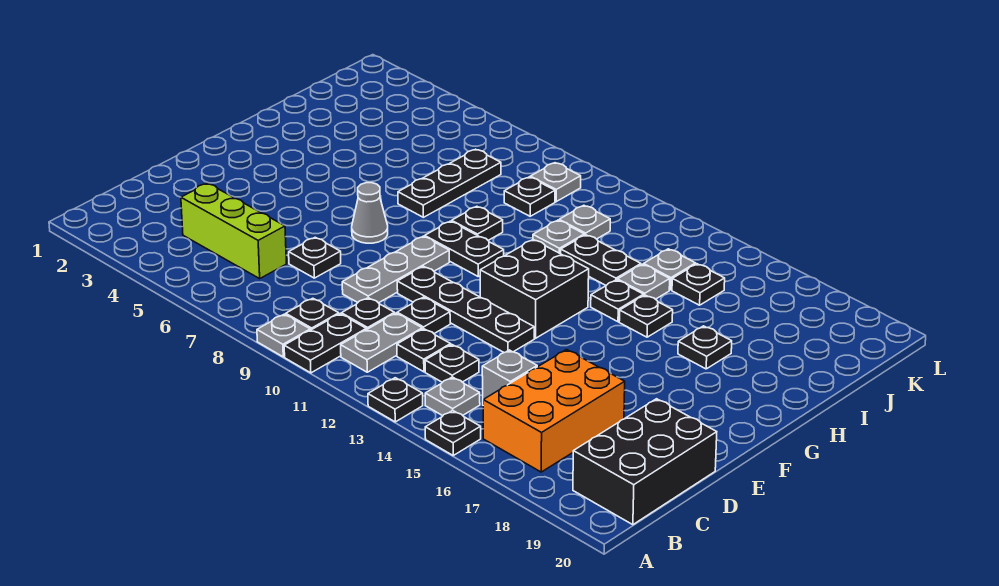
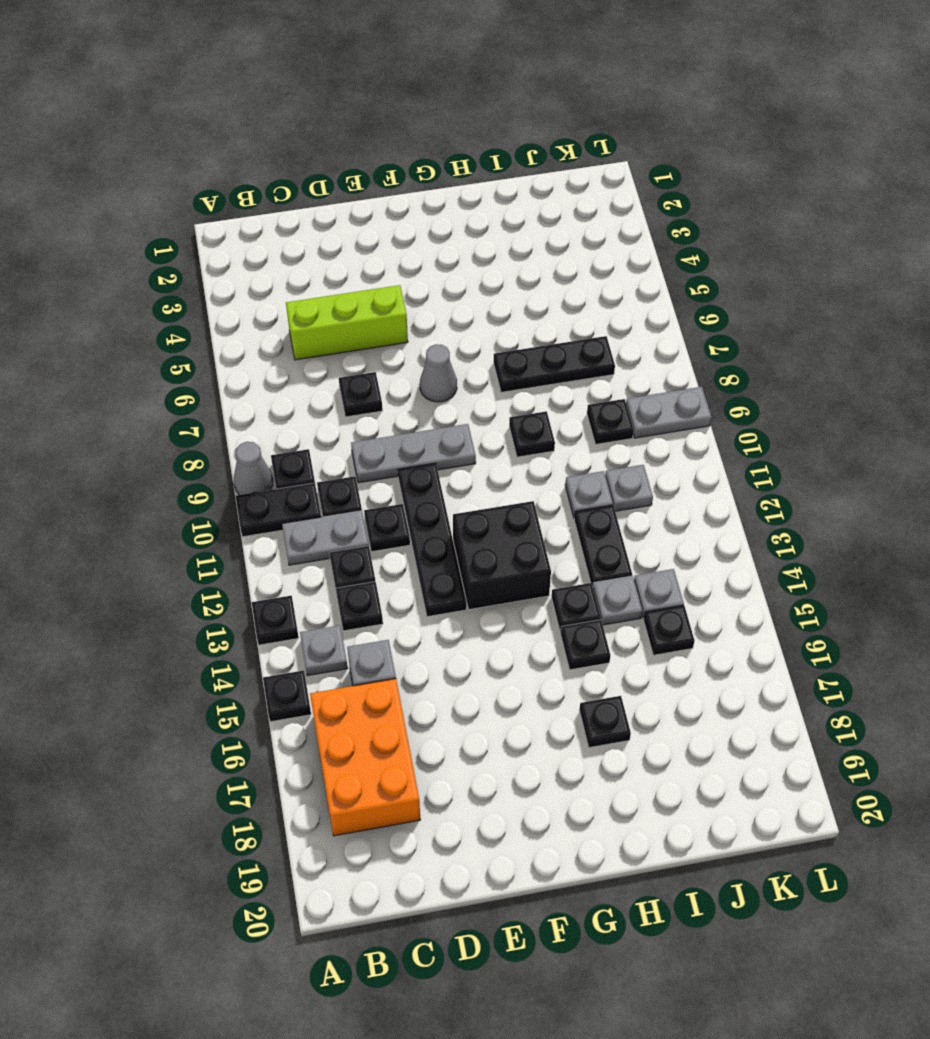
grey plate A9 level 1 -> grey cone A9 level 1
orange brick B16:D17 level 1 -> orange brick B16:C18 level 1
black brick B19:D20 level 1 -> none
lime brick C4:C6 level 1 -> lime brick C5:E5 level 1
black plate G9:G10 level 1 -> none
grey plate K9 level 1 -> grey plate K9:L9 level 1

